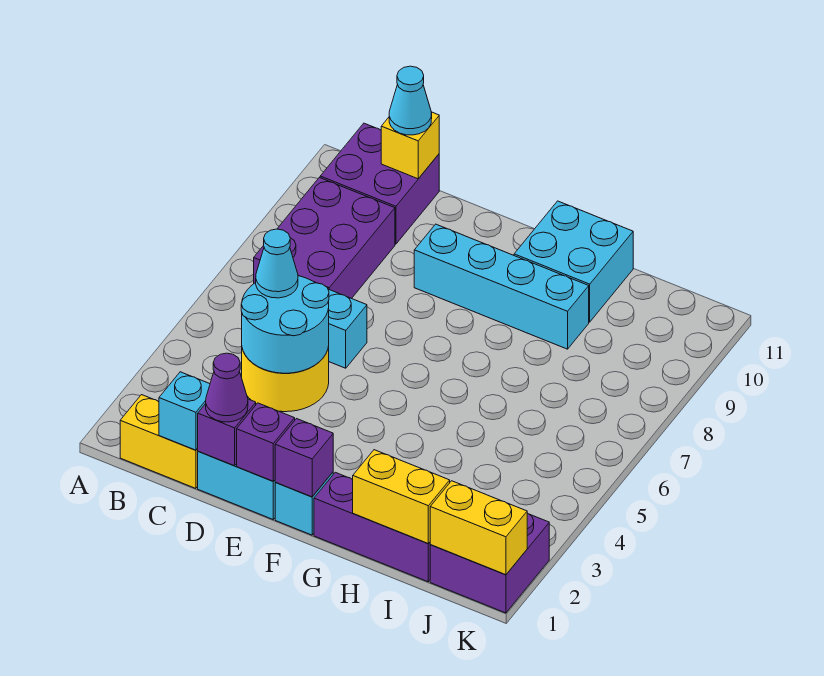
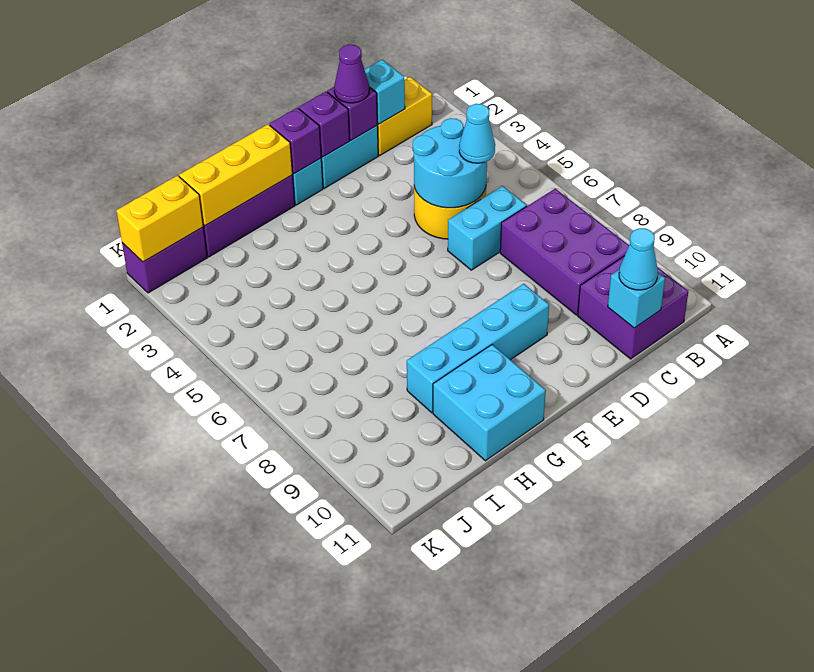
yellow brick C11 level 2 -> cyan brick C11 level 2
yellow brick H1:I1 level 2 -> yellow brick G1:I1 level 2
purple brick J1:K2 level 1 -> purple brick J1:K1 level 1

